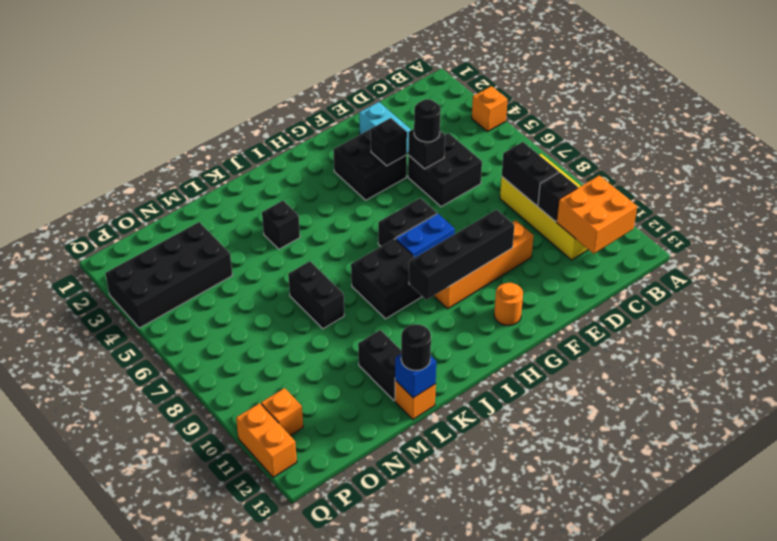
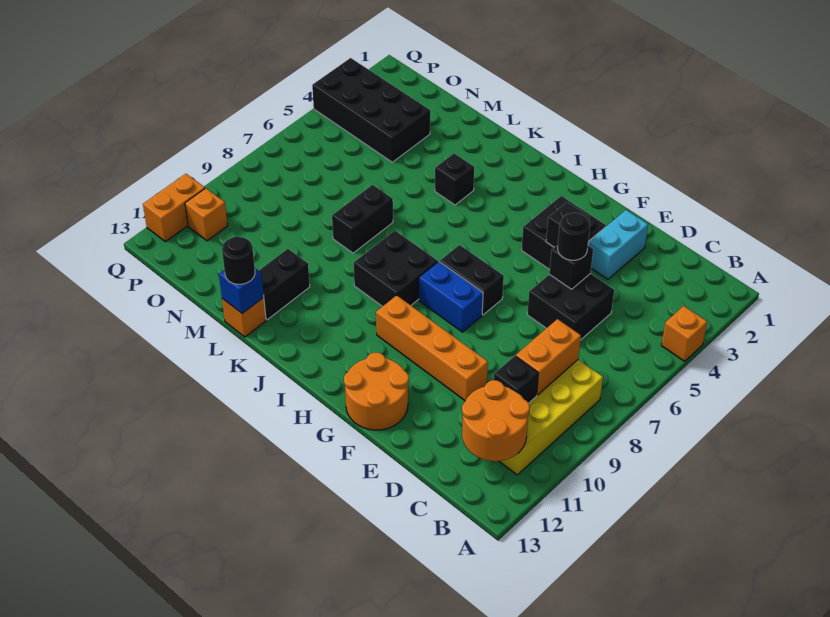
orange brick B11:C12 level 2 -> orange round brick B11:C12 level 2
black brick C8:C9 level 2 -> orange brick C8:C9 level 2
black brick F10:I10 level 2 -> none
orange round brick G12 level 1 -> orange round brick F12:G13 level 1

